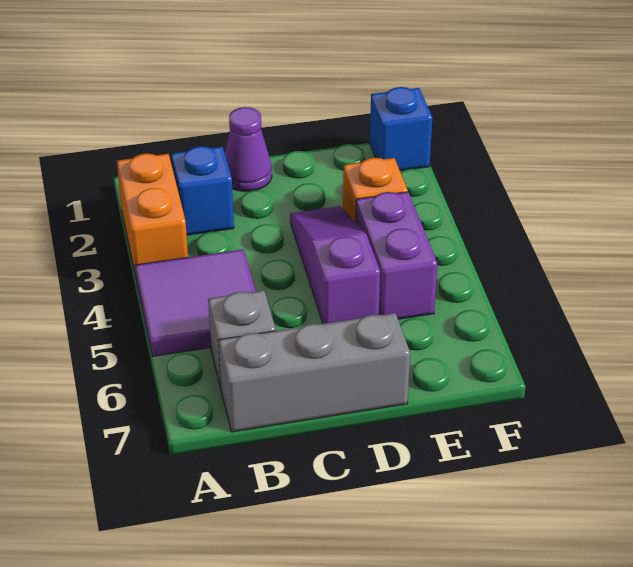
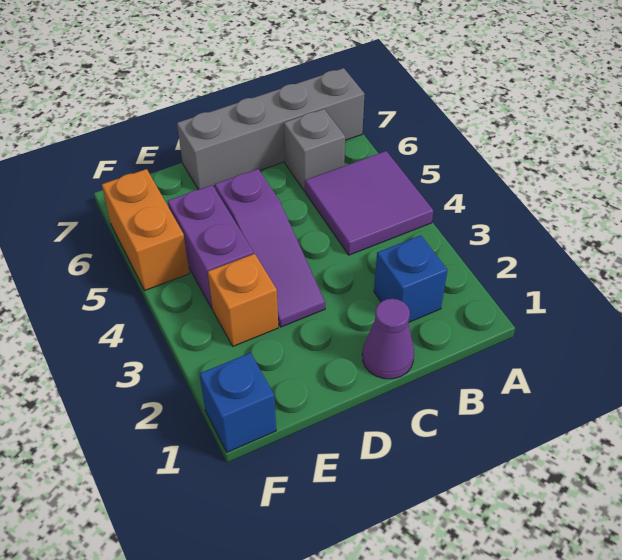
orange brick A2:A3 level 1 -> orange brick F5:F6 level 1
grey brick B7:D7 level 1 -> grey brick A7:D7 level 1

